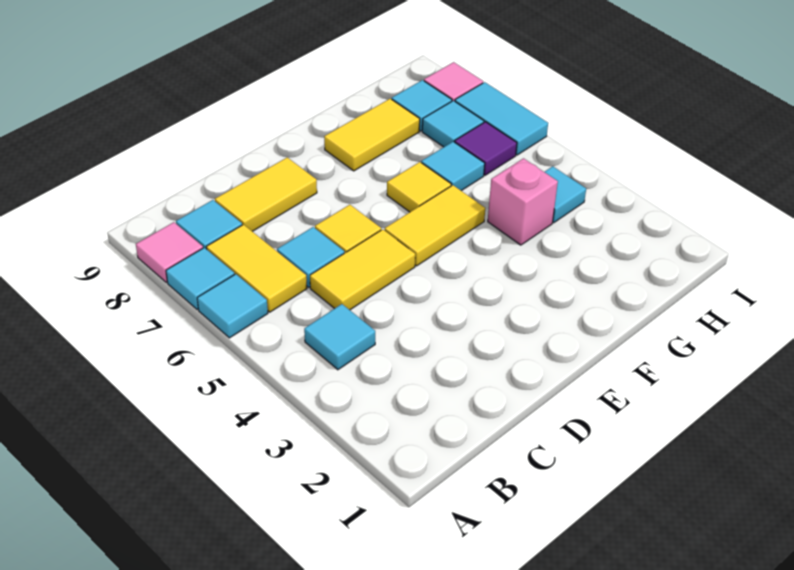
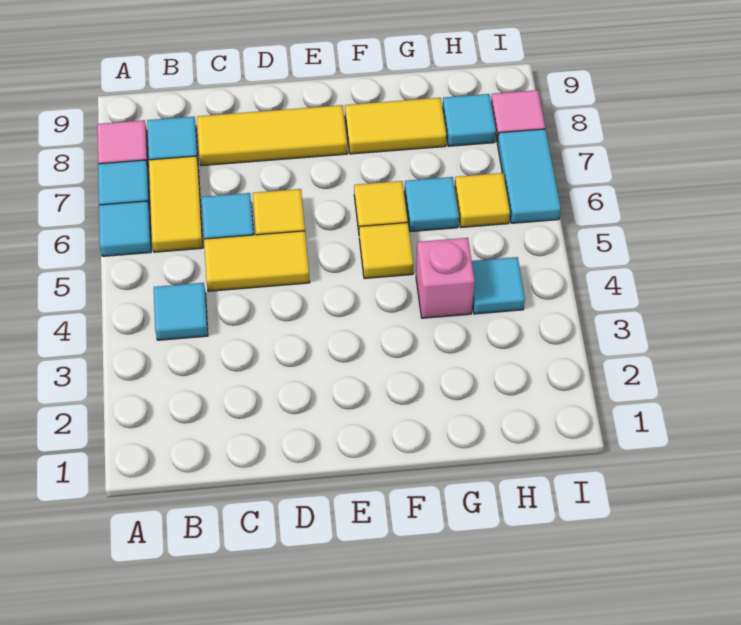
yellow tile C8:D8 level 1 -> yellow tile C8:E8 level 1
yellow tile E5:F5 level 1 -> yellow tile F5 level 1
purple tile H6 level 1 -> yellow tile H6 level 1
cyan tile H7 level 1 -> none

